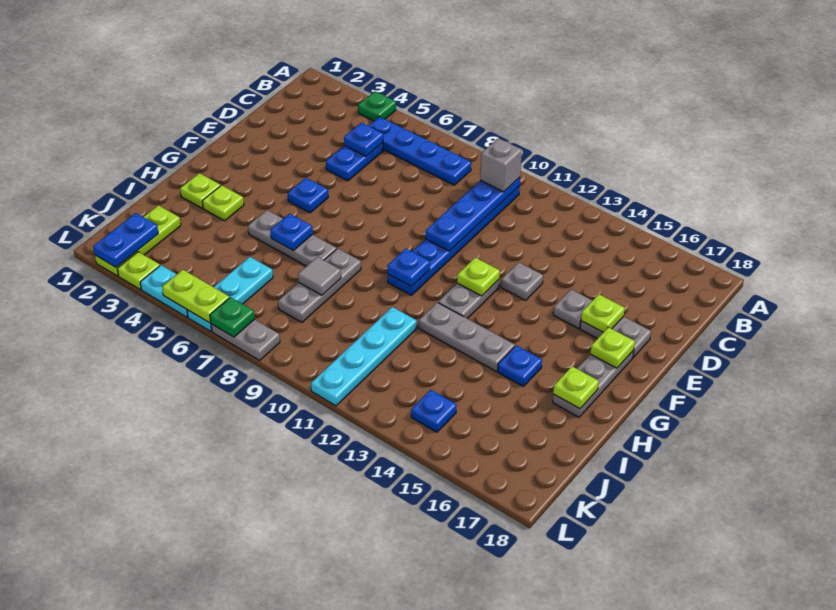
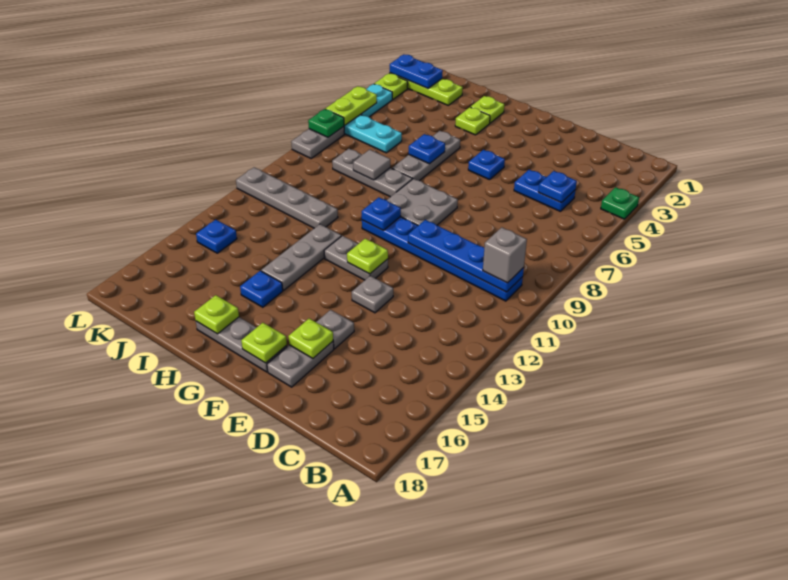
blue plate B5:B8 level 1 -> none
none -> grey plate F8:G9 level 1
cyan plate I11:L11 level 1 -> grey plate I11:L11 level 1

